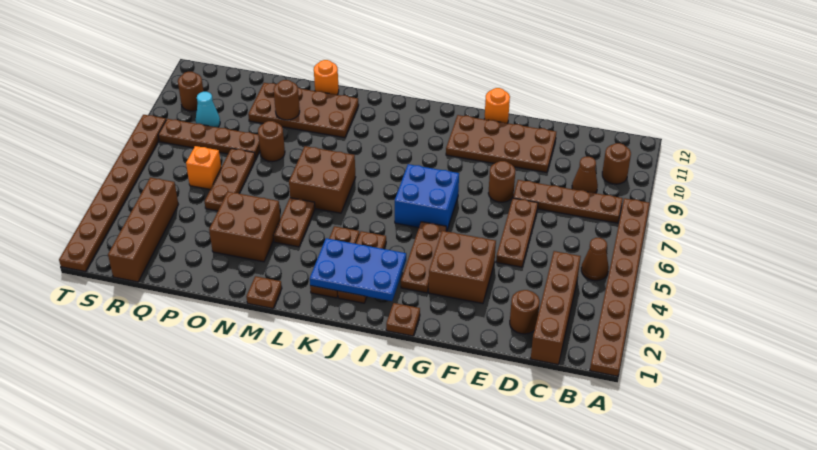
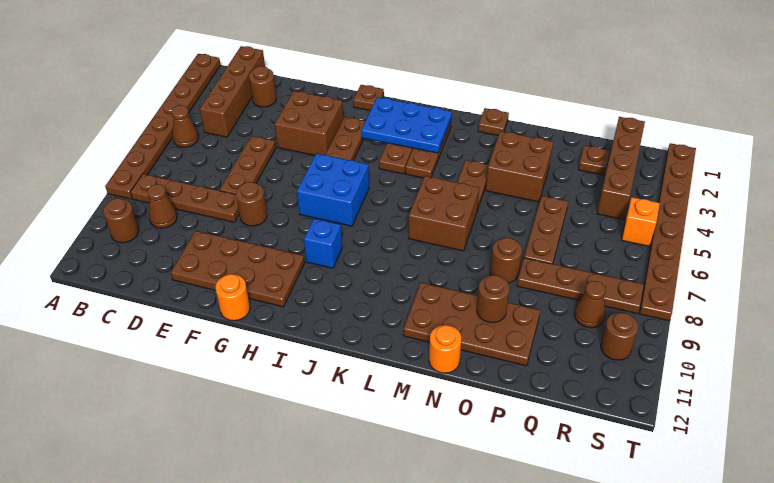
none -> blue brick I9 level 1
none -> brown plate Q2 level 1
orange brick Q6 level 1 -> orange brick S5 level 1
cyan cone R9 level 1 -> brown cone R9 level 1

